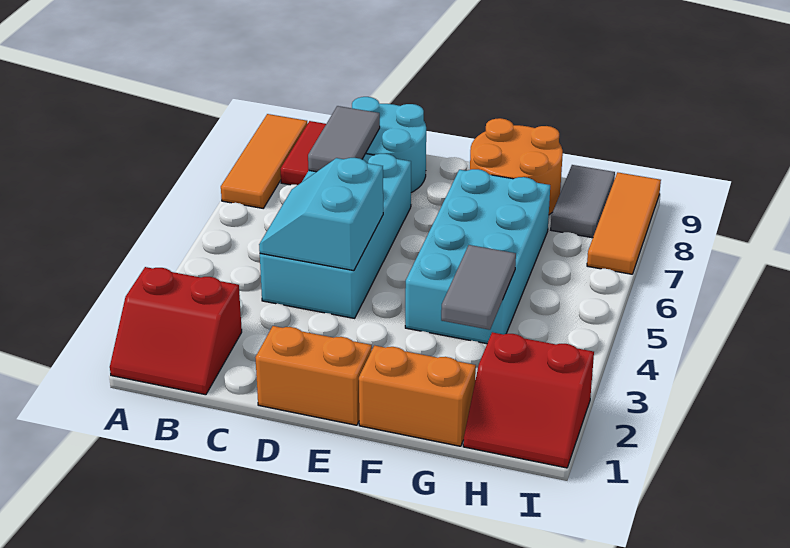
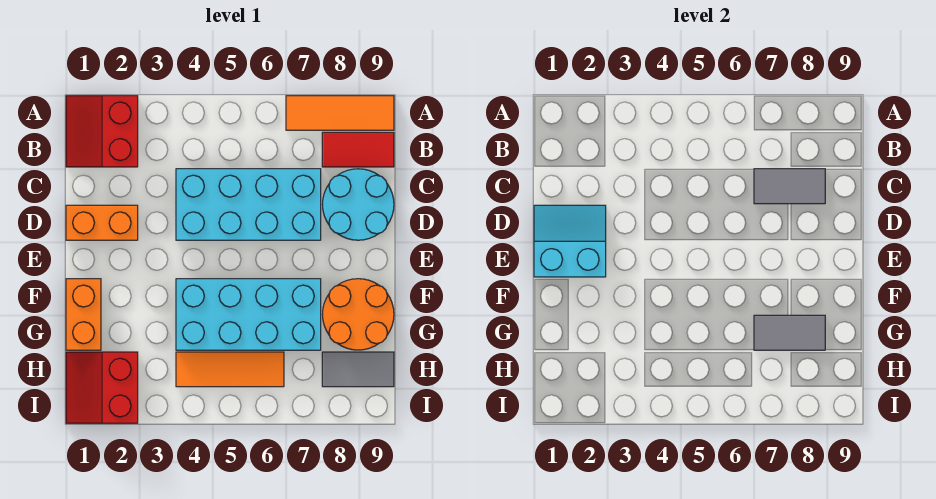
cyan slope C4:D5 level 2 top D -> cyan slope D1:E2 level 2 top E
orange brick D1:E1 level 1 -> orange brick D1:D2 level 1
grey tile G3:G4 level 2 -> grey tile G7:G8 level 2
orange tile I7:I9 level 1 -> orange tile H4:H6 level 1

